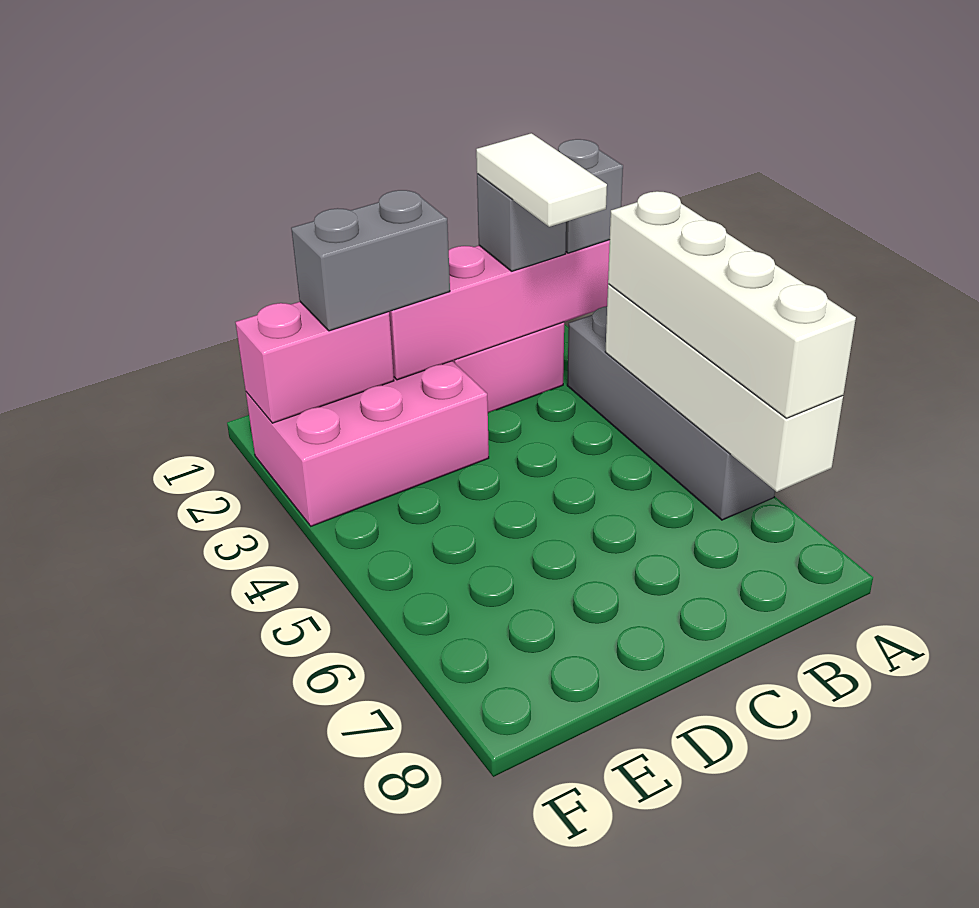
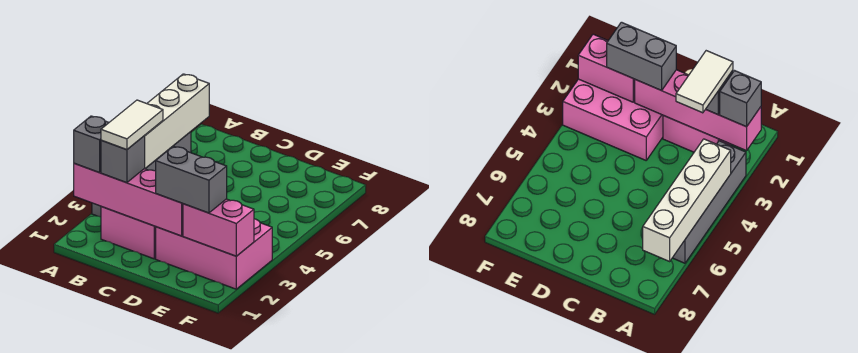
white brick A4:A7 level 3 -> none

